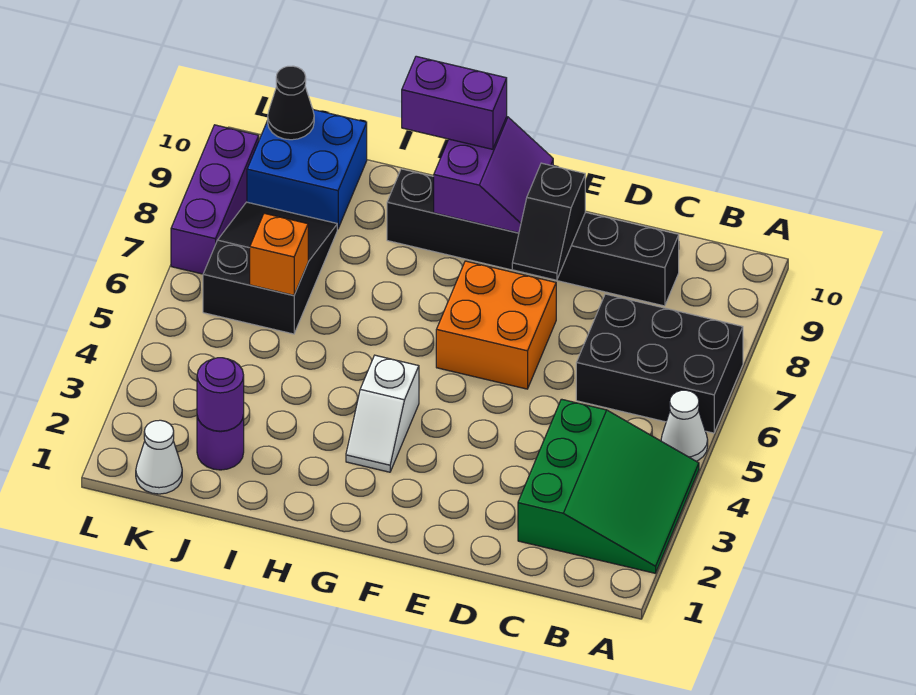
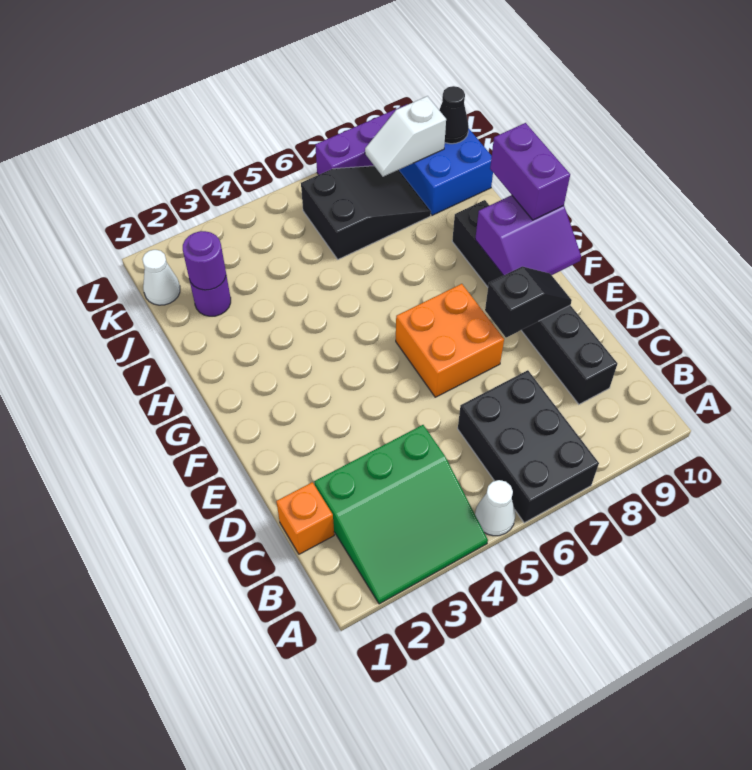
black slope E8:E9 level 2 top 9 -> black slope E8:E9 level 2 top 8
white slope G3:G4 level 1 top 4 -> white slope K8:K9 level 2 top 9
orange brick J6 level 2 -> orange brick C1 level 1

